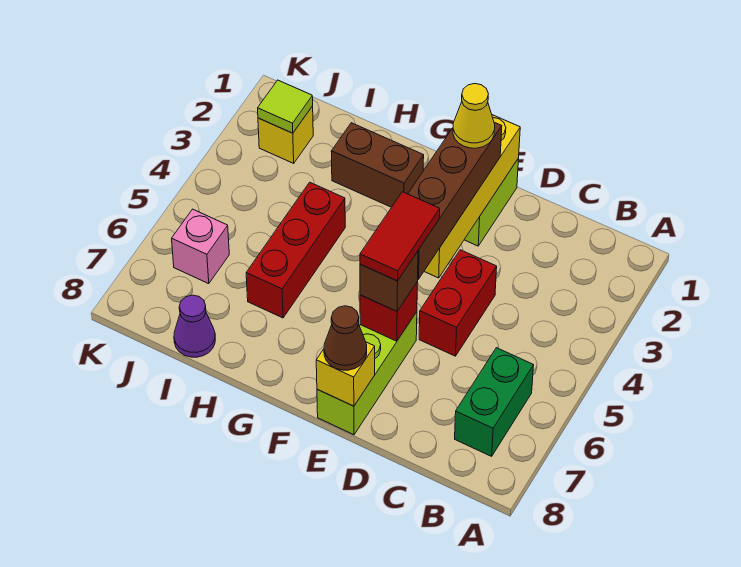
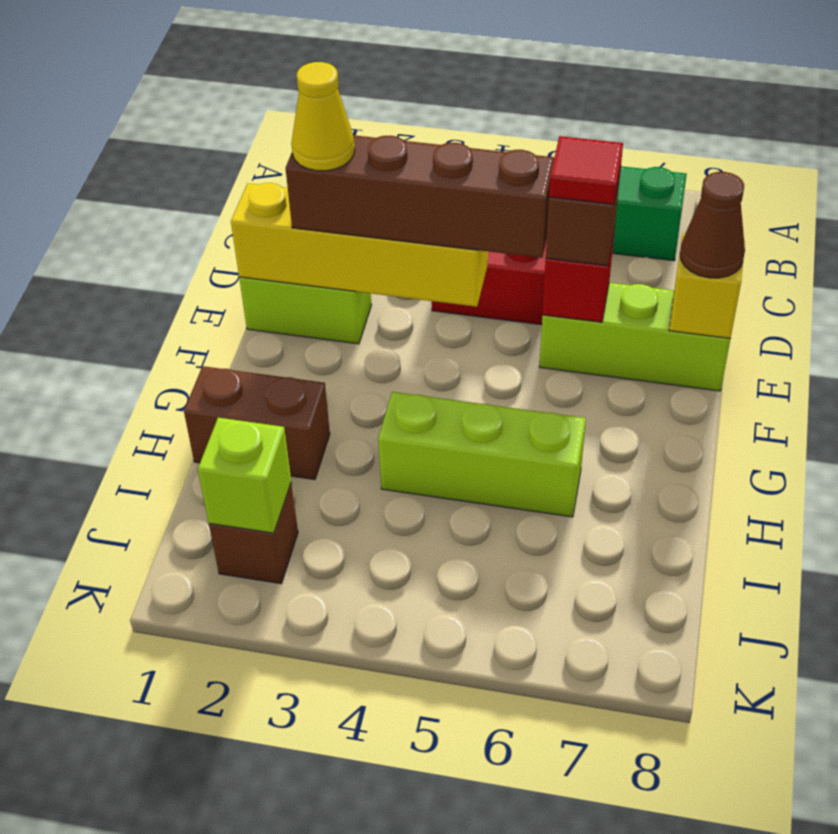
red tile E5:E6 level 4 -> red tile E6 level 4
brown brick G2:H2 level 1 -> brown brick H1:H2 level 1
red brick H4:H6 level 1 -> lime brick H4:H6 level 1
purple cone I8 level 1 -> none
yellow brick J2 level 1 -> brown brick J2 level 1
lime tile J2 level 2 -> lime brick J2 level 2
pink brick J6 level 1 -> none

